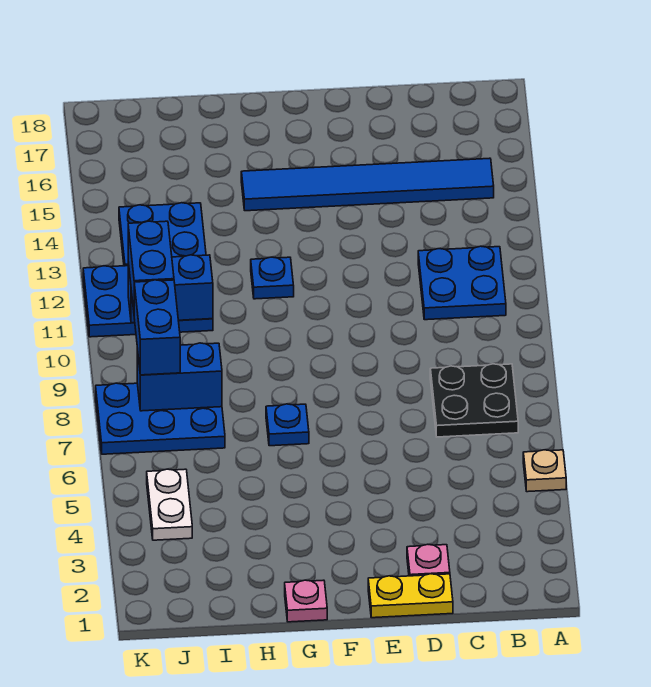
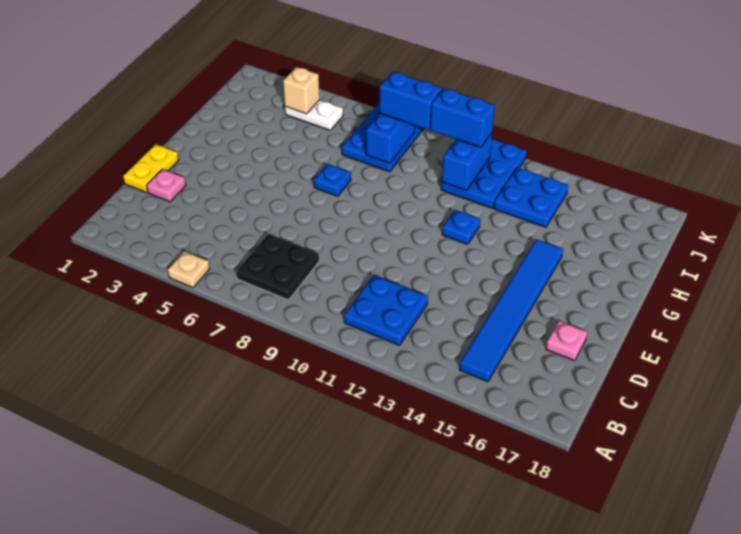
pink plate G1 level 1 -> pink plate D17 level 1
none -> tan brick J4 level 2

